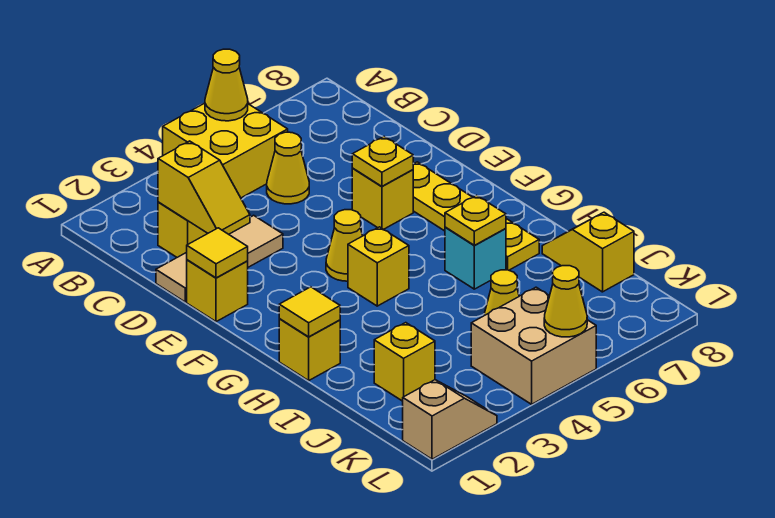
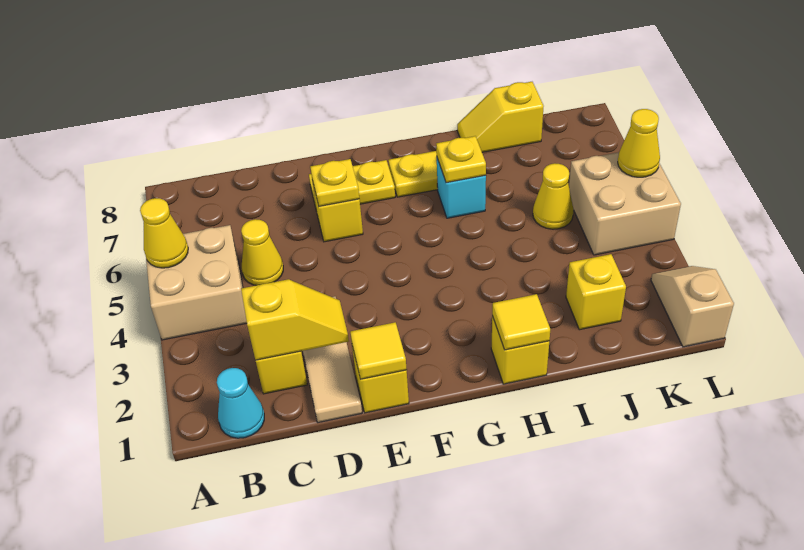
yellow brick A4:B5 level 1 -> tan brick A4:B5 level 1
none -> cyan cone B1 level 1
yellow cone F4 level 1 -> none
yellow brick G4 level 1 -> none

